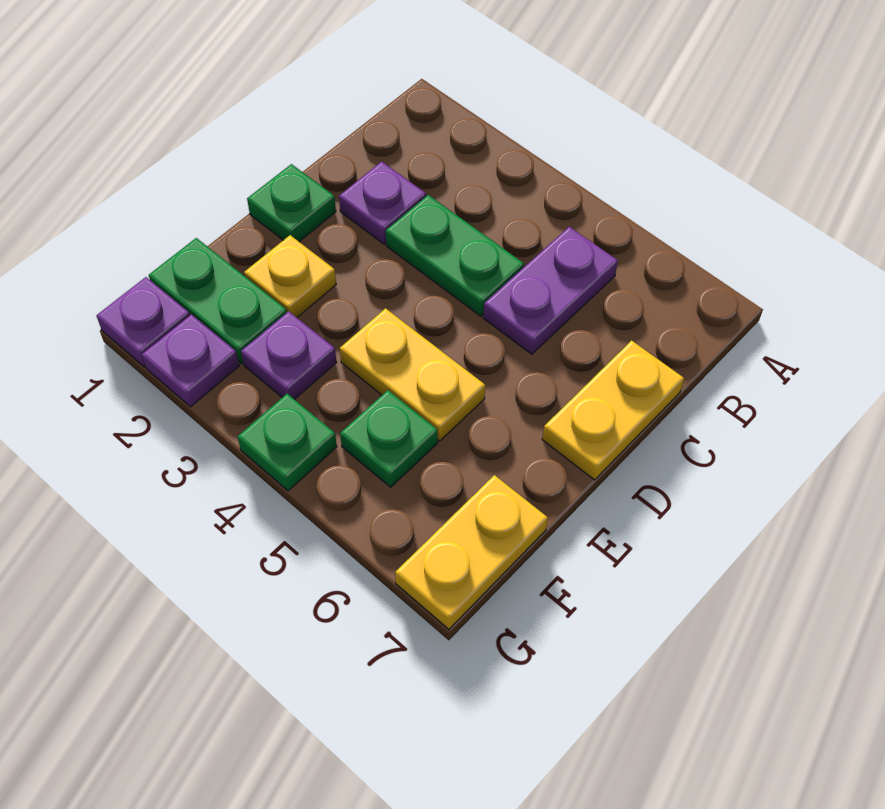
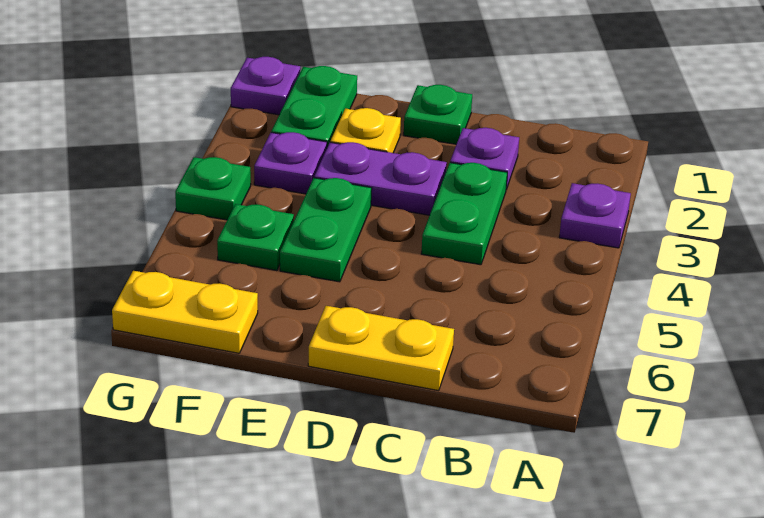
purple plate B5:C5 level 1 -> purple plate D3:E3 level 1
yellow plate E4:E5 level 1 -> green plate E4:E5 level 1
purple plate G2 level 1 -> purple plate A3 level 1

